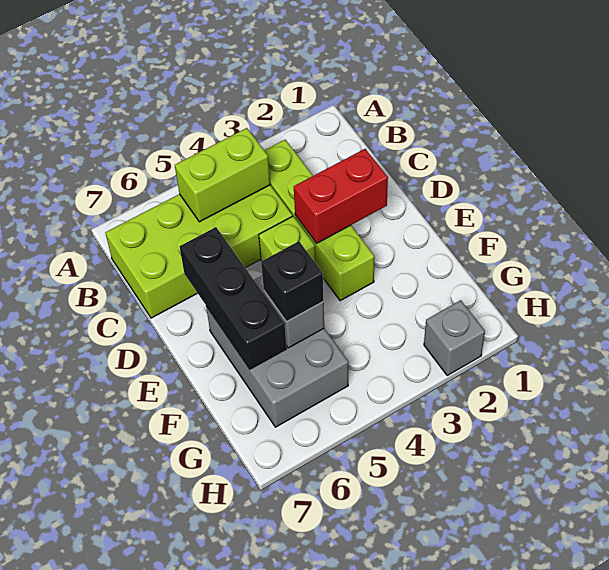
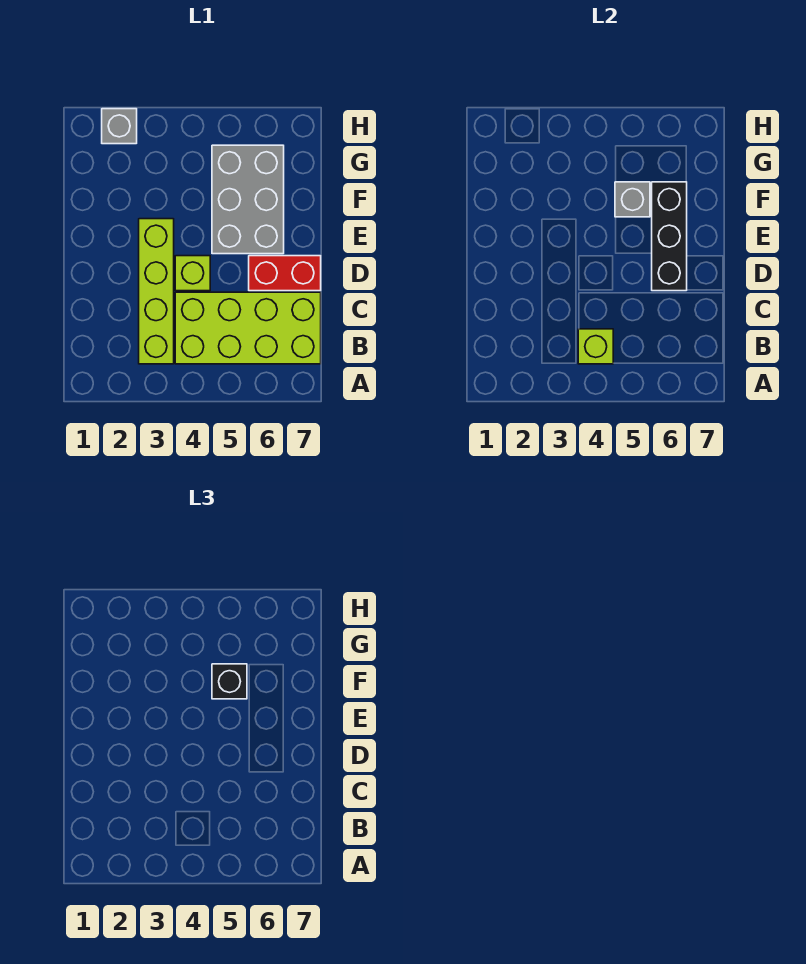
lime brick B4:B5 level 2 -> lime brick B4 level 2
red brick D2:D3 level 2 -> red brick D6:D7 level 1

